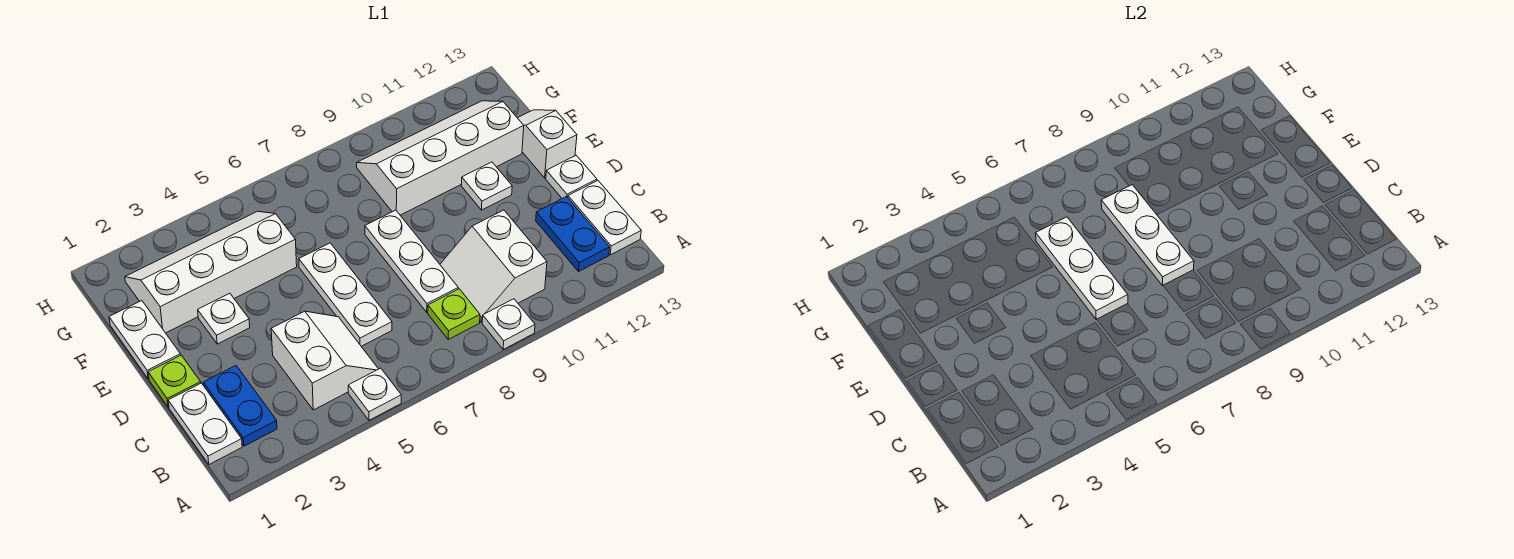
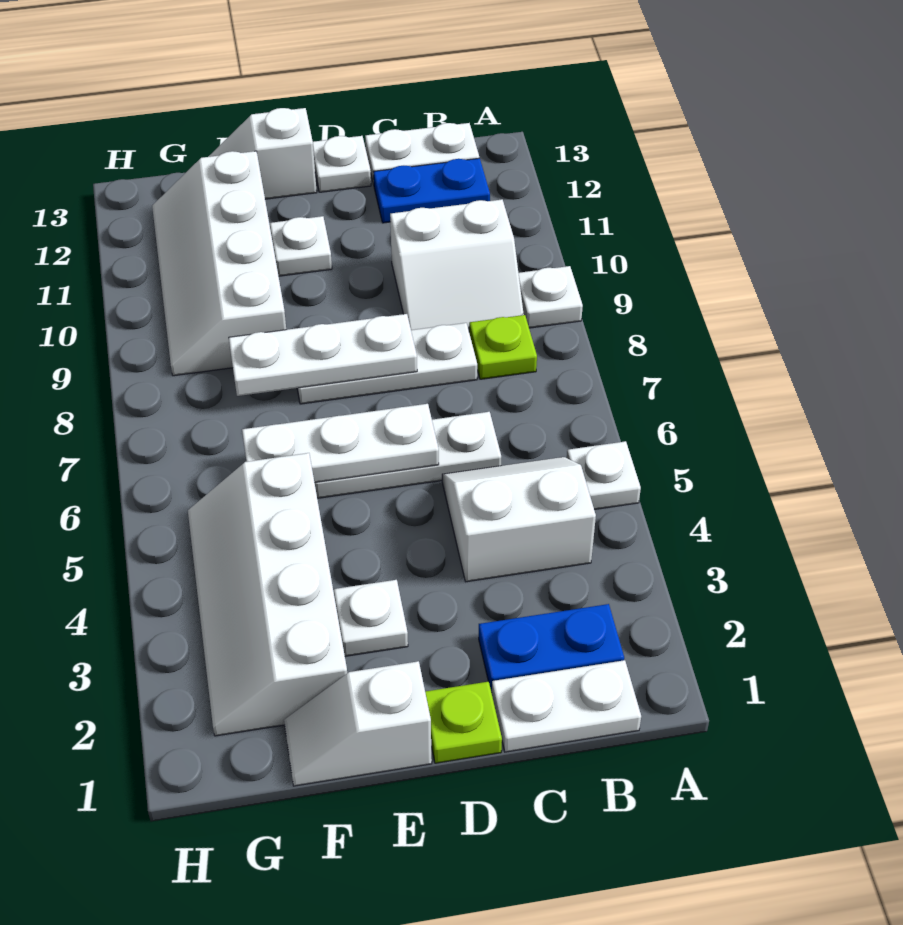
white plate E1:F1 level 1 -> white slope E1:F1 level 1 top E

